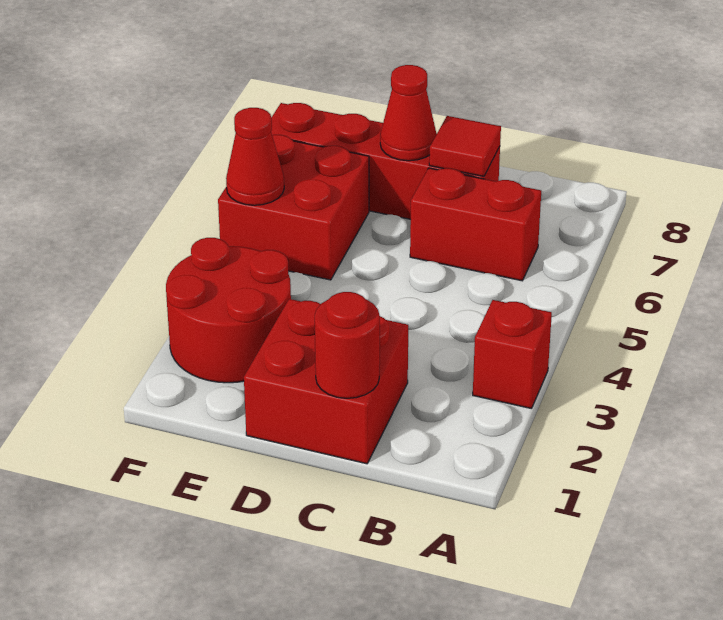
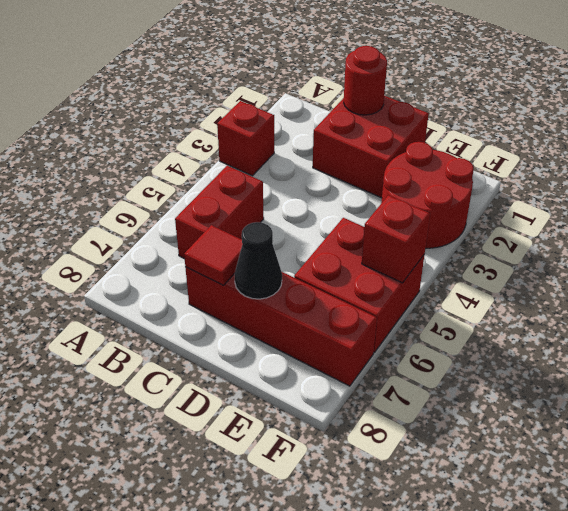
red brick B6:C6 level 1 -> red brick B5:B6 level 1
red cone D7 level 2 -> black cone D7 level 2
red cone F5 level 2 -> red brick F5 level 2

